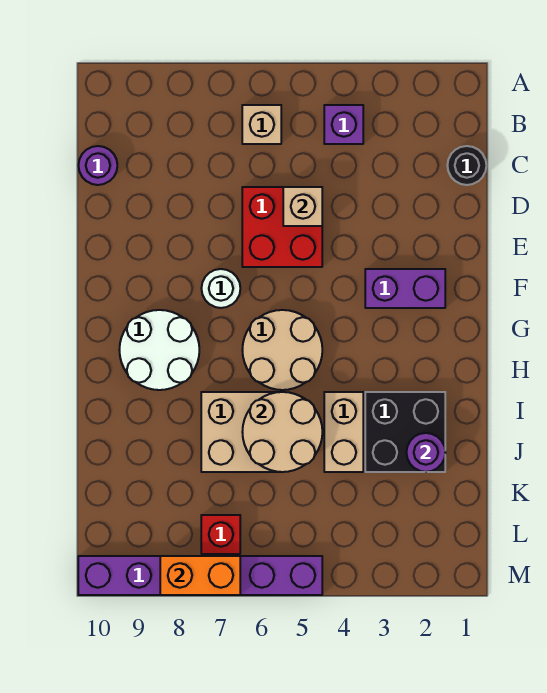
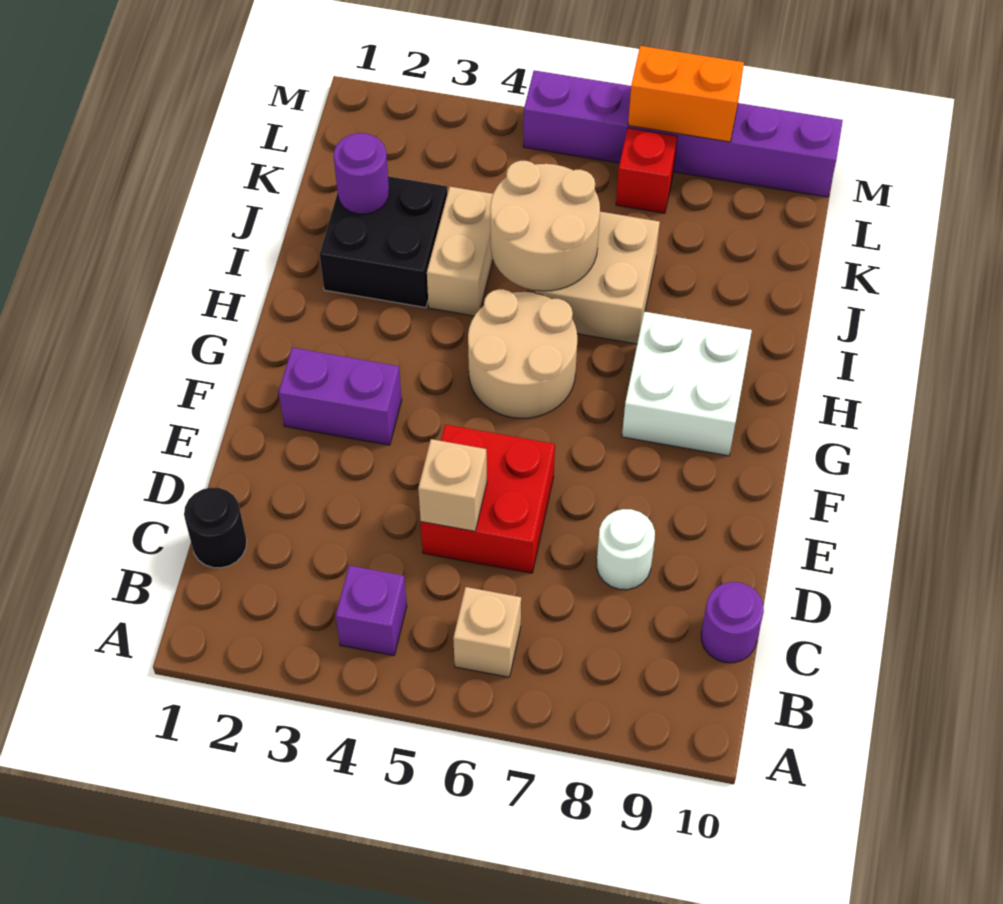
white round brick F7 level 1 -> white round brick D8 level 1
white round brick G8:H9 level 1 -> white brick G8:H9 level 1

